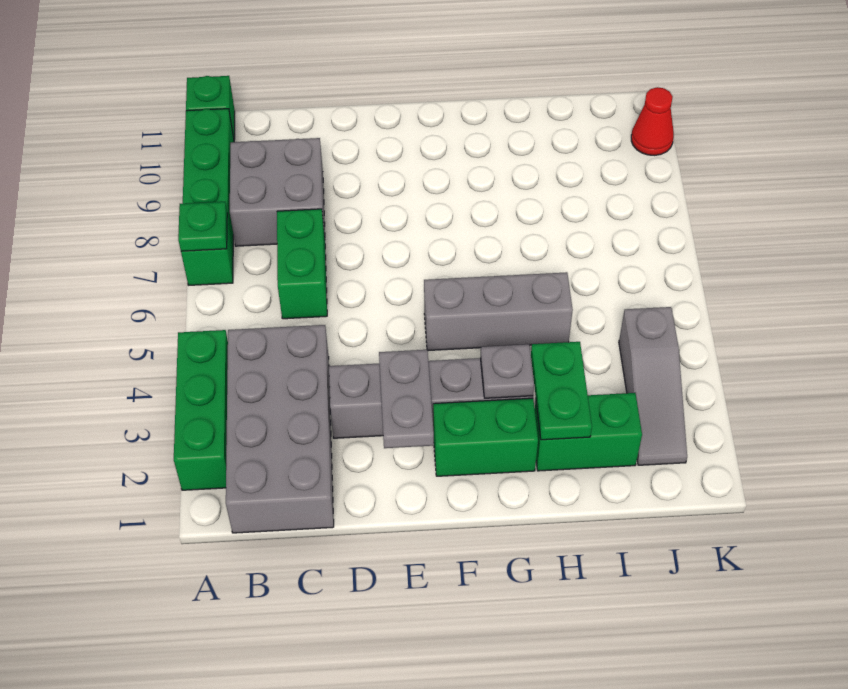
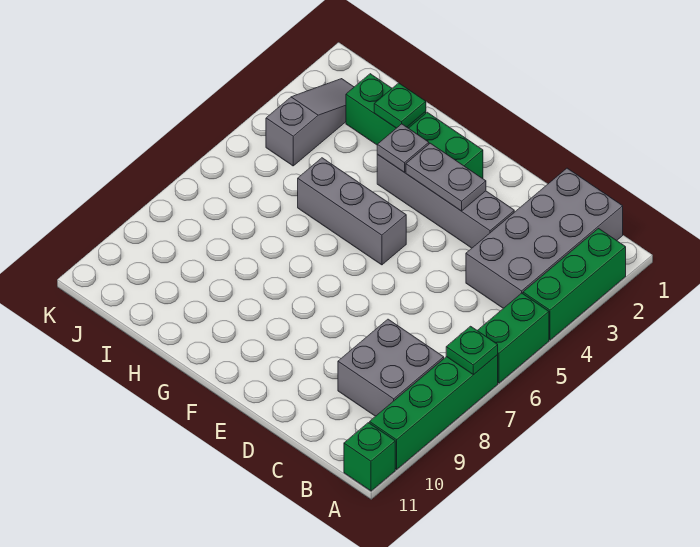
green brick C6:C7 level 1 -> green brick A5:A6 level 1
grey plate E2:E3 level 2 -> grey plate E3:F3 level 2
green plate H2:H3 level 2 -> green plate H2 level 2
red cone K10 level 1 -> none

